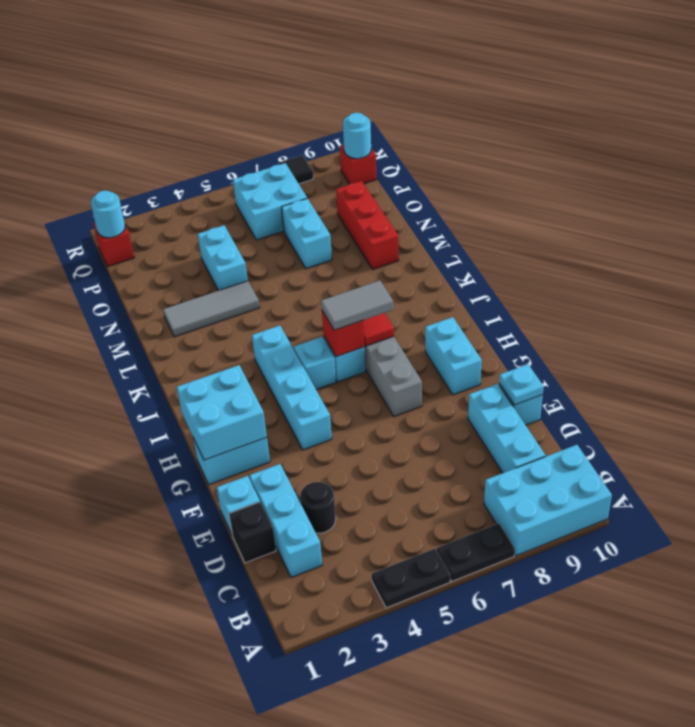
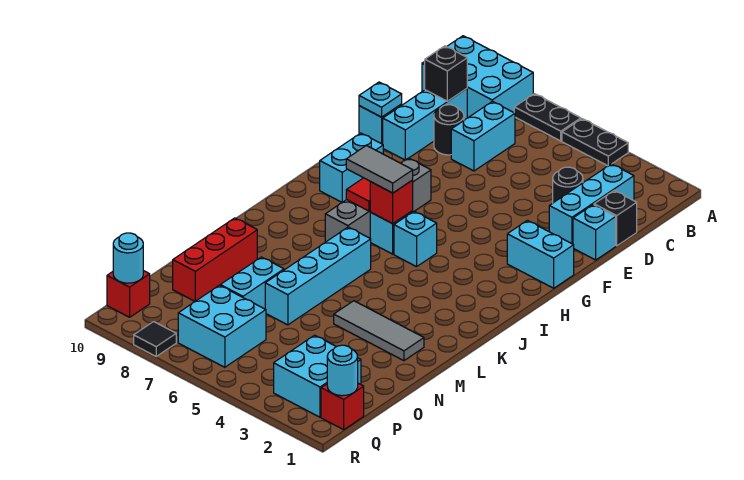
none -> black brick C9 level 2
none -> black round brick D8 level 1
cyan brick G1:H2 level 2 -> cyan brick P2:Q3 level 1
cyan brick G4:J4 level 1 -> cyan brick K6:N6 level 1
cyan brick N4:O4 level 1 -> cyan brick C7:D7 level 1

